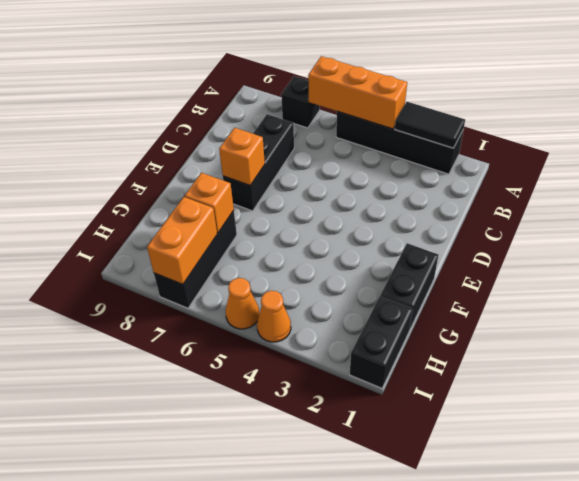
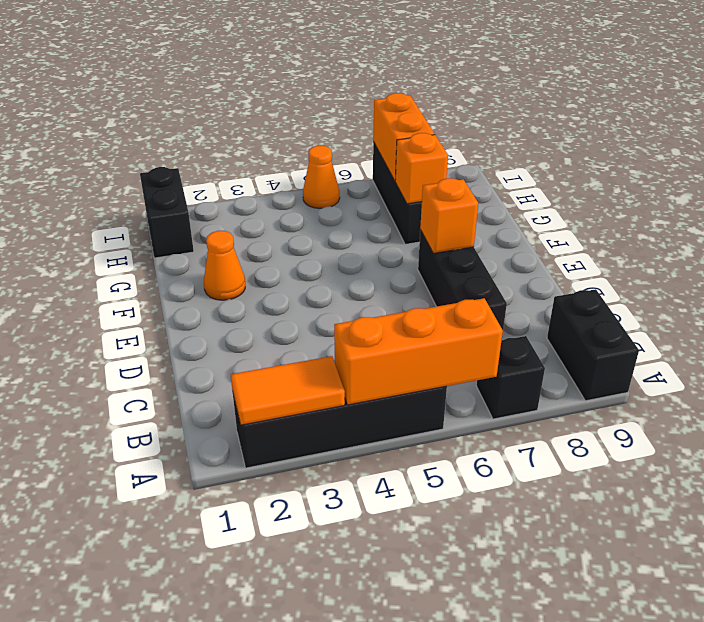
black tile A2:A3 level 2 -> orange tile A2:A3 level 2
black brick F1:G1 level 1 -> black brick A9:B9 level 1
orange cone I4 level 1 -> orange cone F2 level 1

